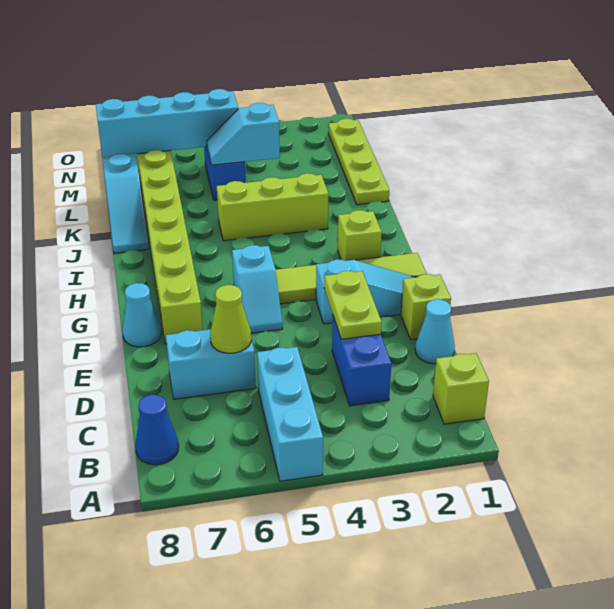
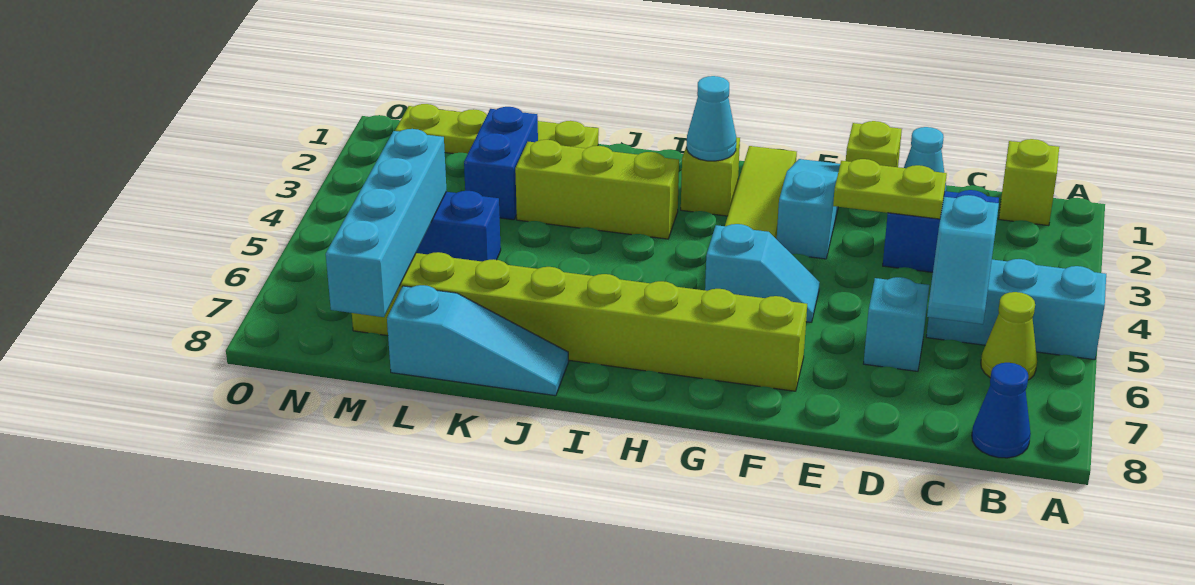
cyan brick D6:D7 level 1 -> cyan brick D6 level 1
lime cone D6 level 2 -> lime cone B6 level 1
cyan cone F8 level 1 -> cyan cone H2 level 2
lime brick J3:J5 level 1 -> lime brick I3:K3 level 1
none -> blue brick L2:L3 level 1
cyan slope L4:L5 level 2 top 4 -> cyan slope C5:C6 level 2 top 5

